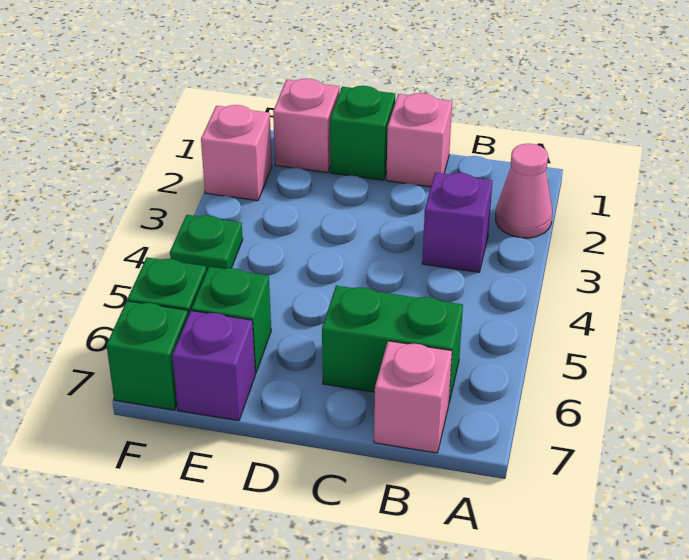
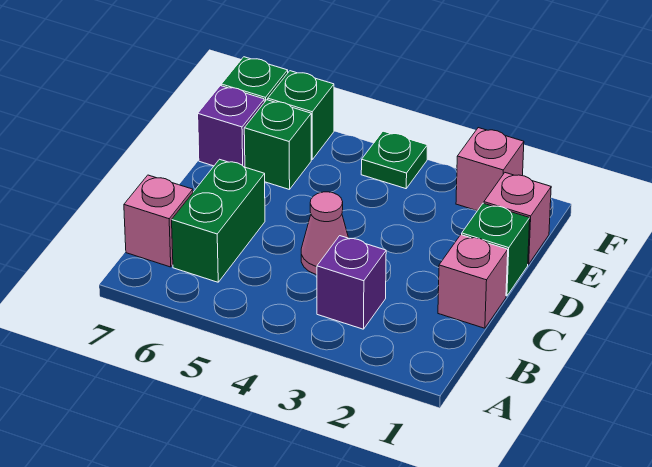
pink cone A2 level 1 -> pink cone C4 level 1

